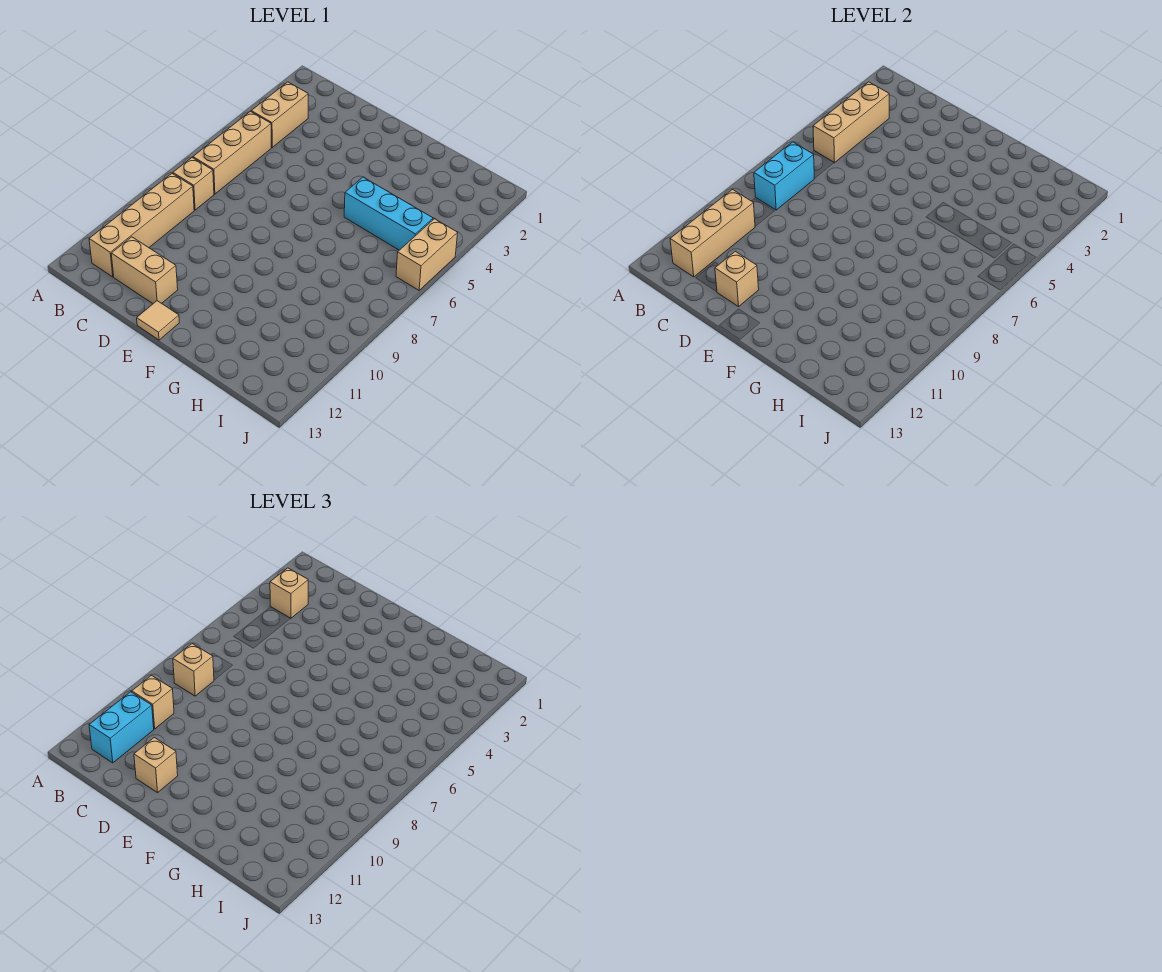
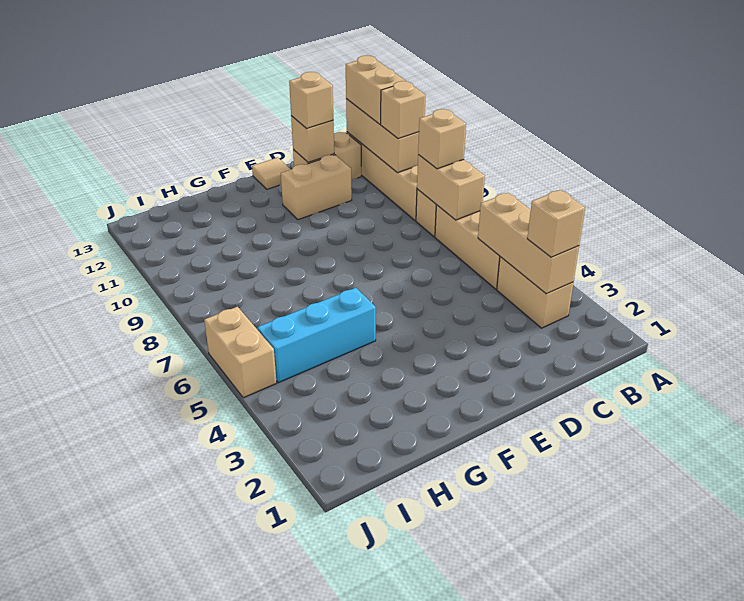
cyan brick B7:B8 level 2 -> tan brick B7:B8 level 2
cyan brick B11:B12 level 3 -> tan brick B11:B12 level 3
none -> tan brick D11:E11 level 1

